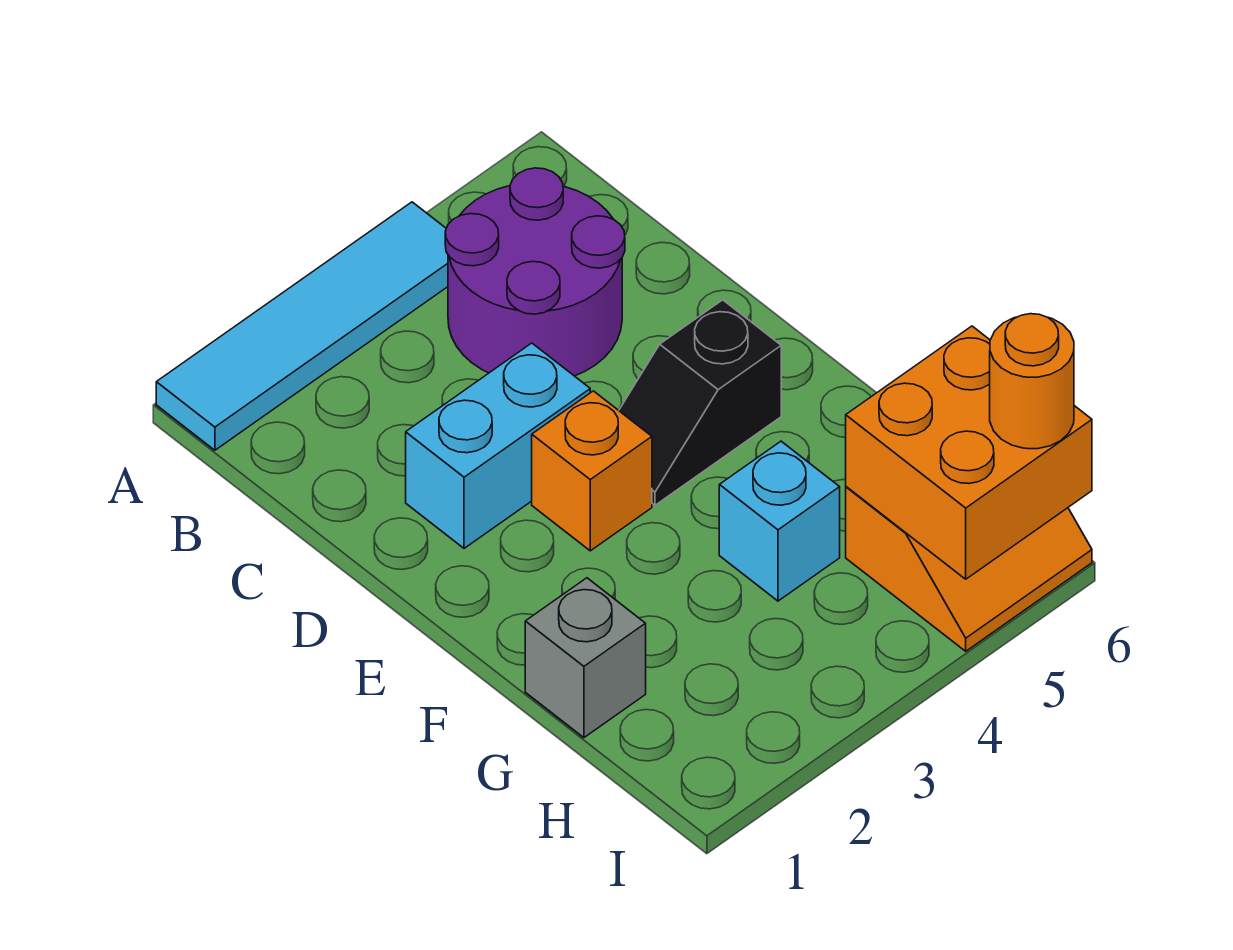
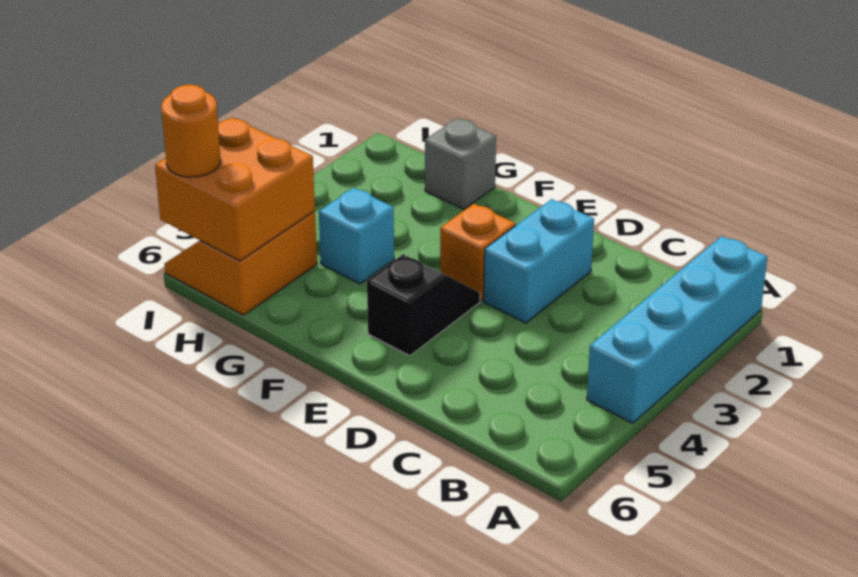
cyan tile A1:A4 level 1 -> cyan brick A1:A4 level 1
purple round brick B4:C5 level 1 -> none

